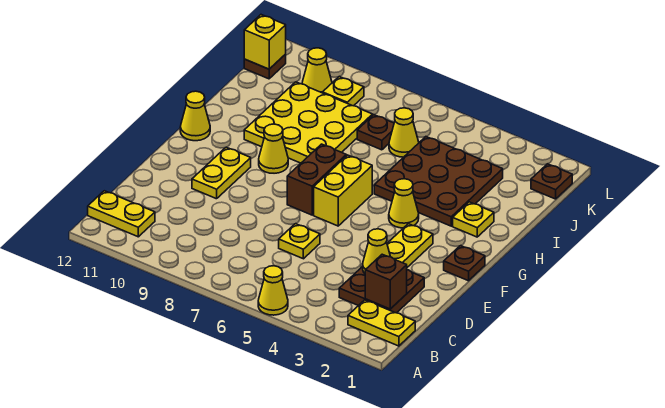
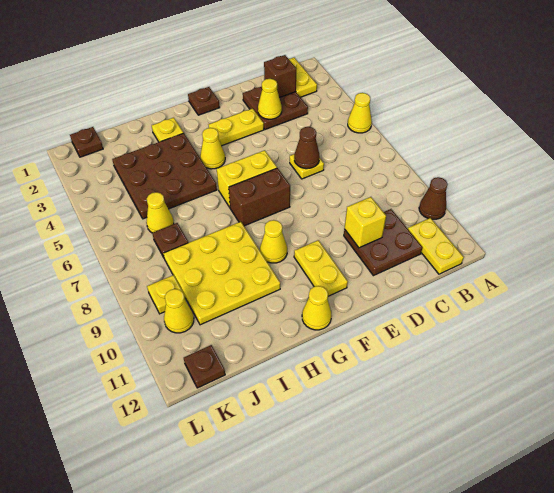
none -> brown cone A10 level 1
none -> brown plate C10:D11 level 1
none -> brown cone D6 level 2
yellow plate E10:F10 level 1 -> yellow plate F10:F11 level 1
yellow brick K12 level 2 -> yellow brick D10 level 2

